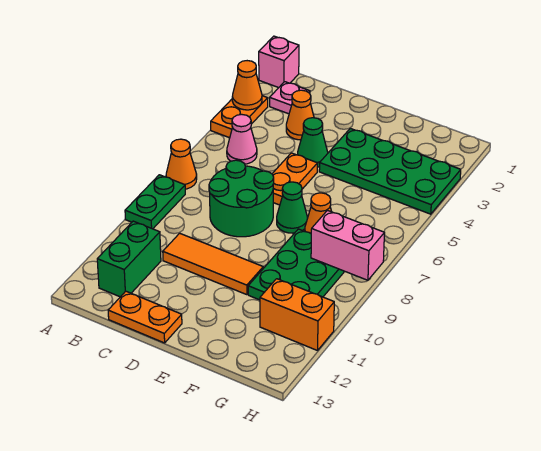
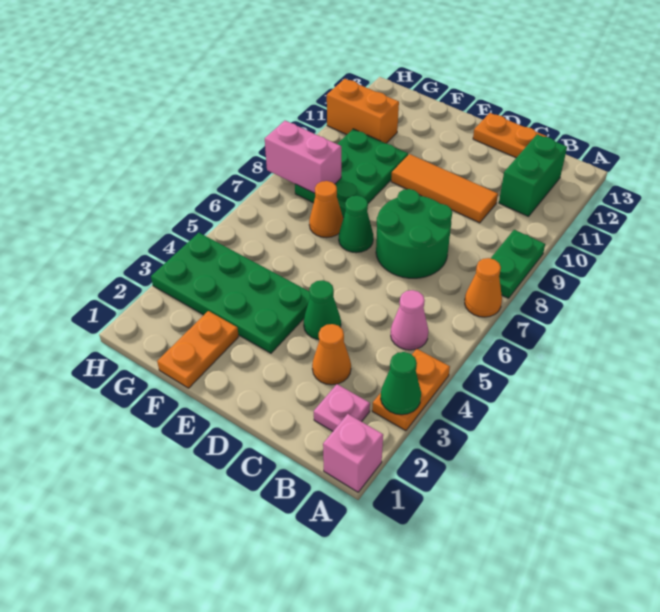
orange cone A3 level 2 -> green cone A3 level 2
orange plate D5:D6 level 1 -> orange plate F1:F2 level 1

